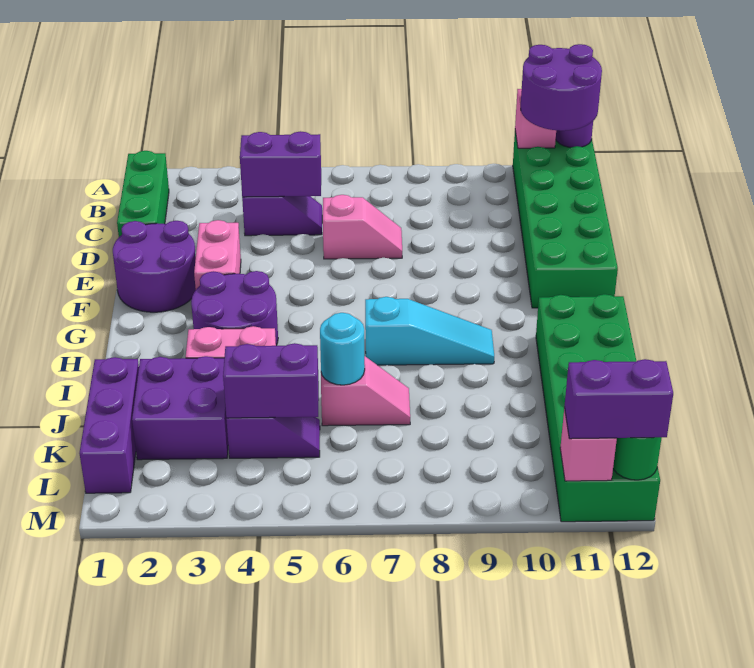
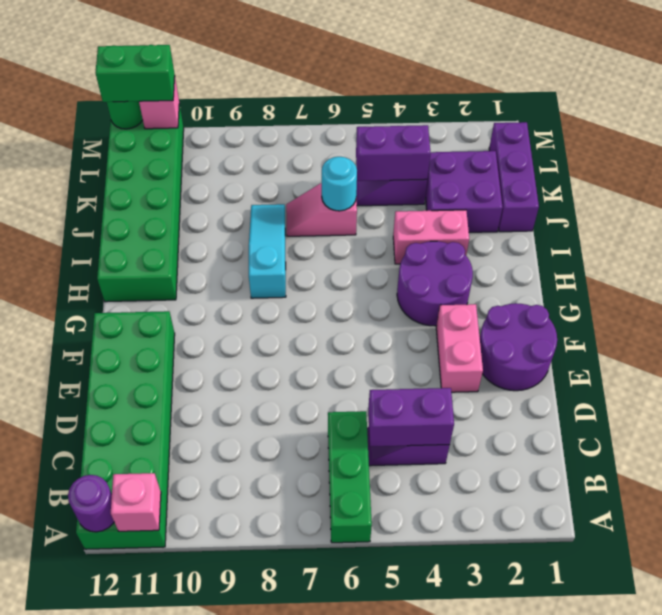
purple round brick A11:B12 level 3 -> none
green brick B1:D1 level 1 -> green brick A6:C6 level 1
pink slope D6:D7 level 1 top 6 -> none
cyan slope H7:H9 level 1 top 7 -> cyan slope H8:J8 level 1 top H
purple brick M11:M12 level 3 -> green brick M11:M12 level 3

